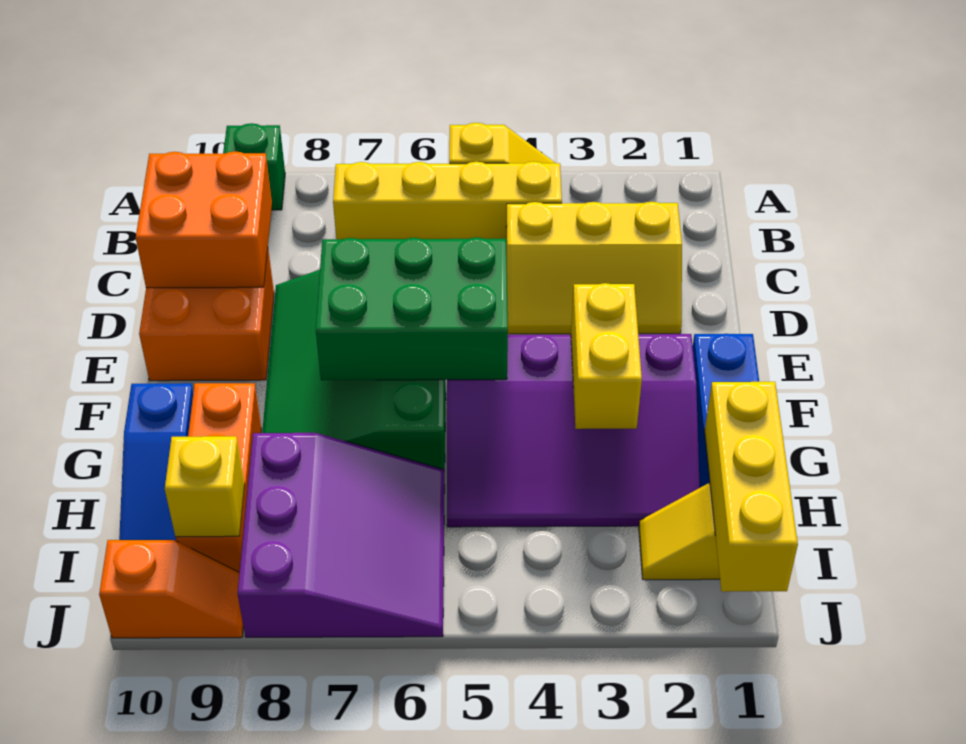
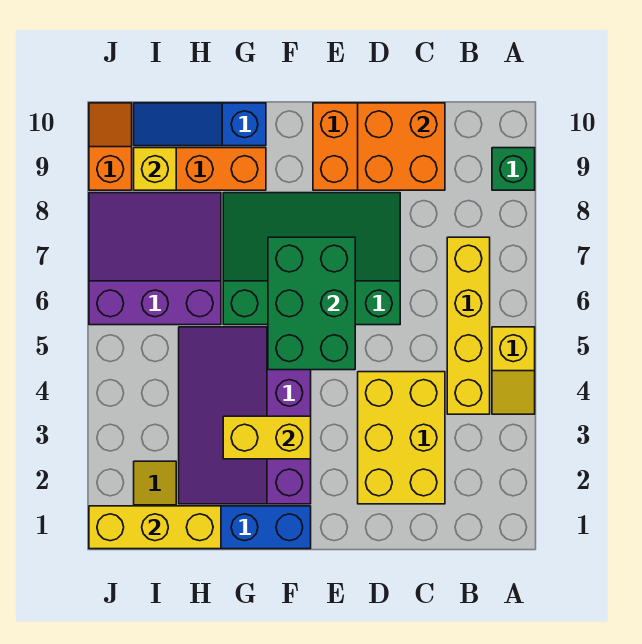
yellow slope C2:D4 level 1 top C -> yellow brick C2:D4 level 1
purple slope H6:J8 level 1 top 8 -> purple slope H6:J8 level 1 top 6
orange slope J9:J10 level 1 top 10 -> orange slope J9:J10 level 1 top 9

